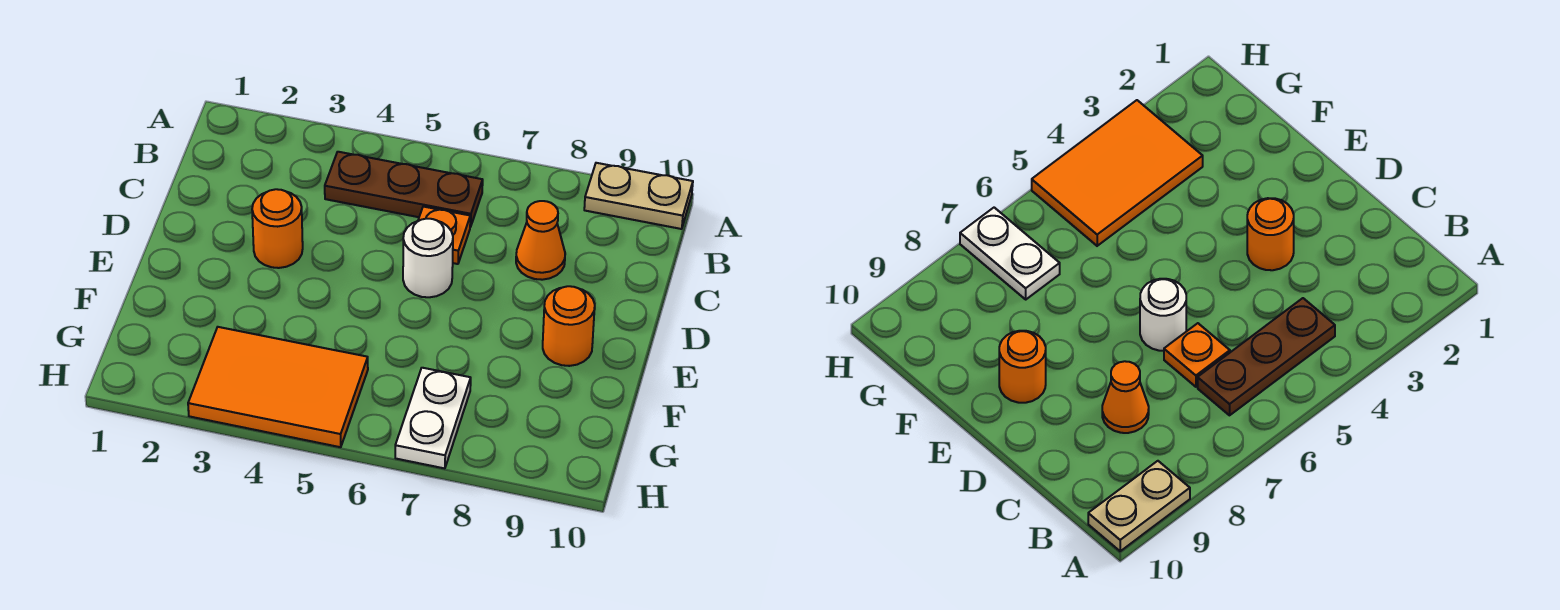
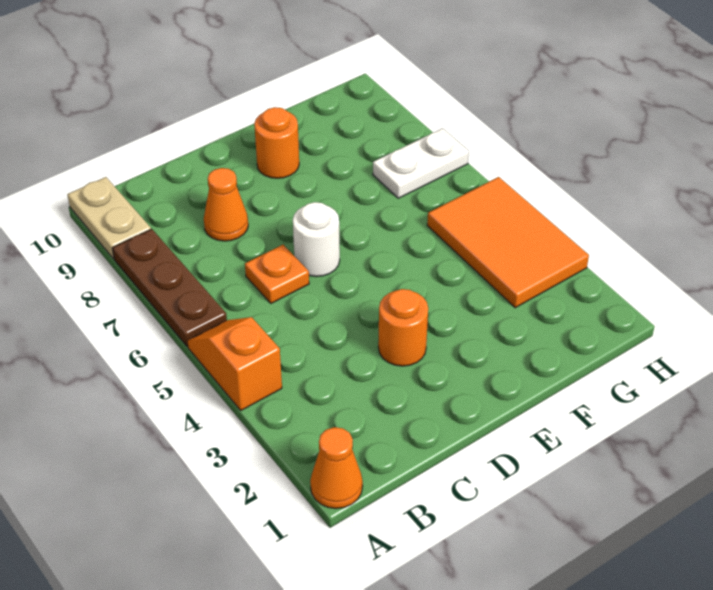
none -> orange cone A1 level 1
none -> orange slope A4:A5 level 1 top 4
brown plate B4:B6 level 1 -> brown plate A6:A8 level 1

